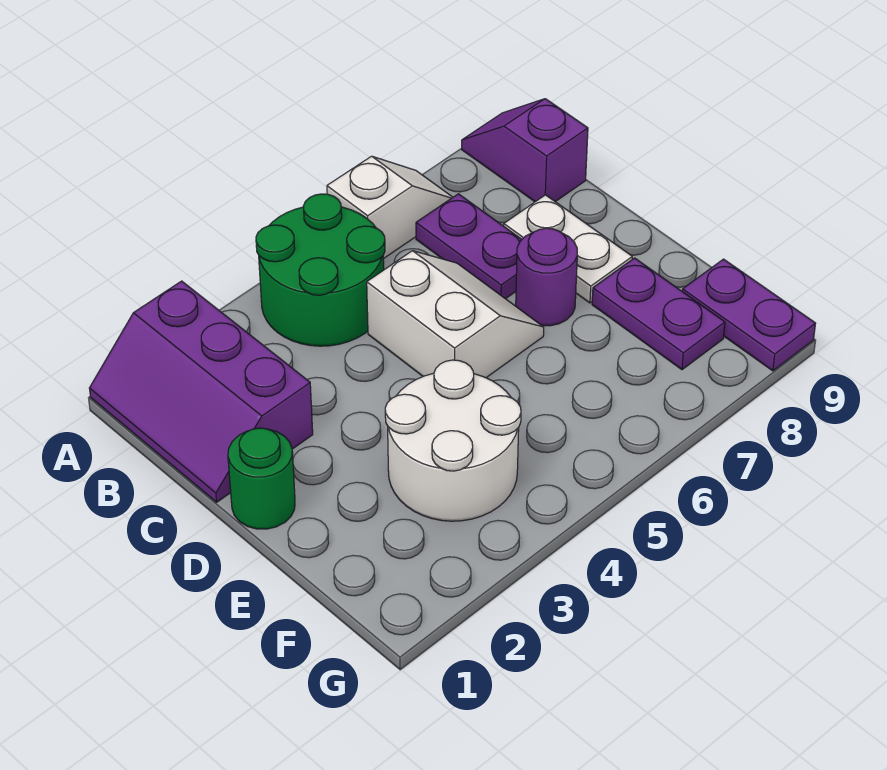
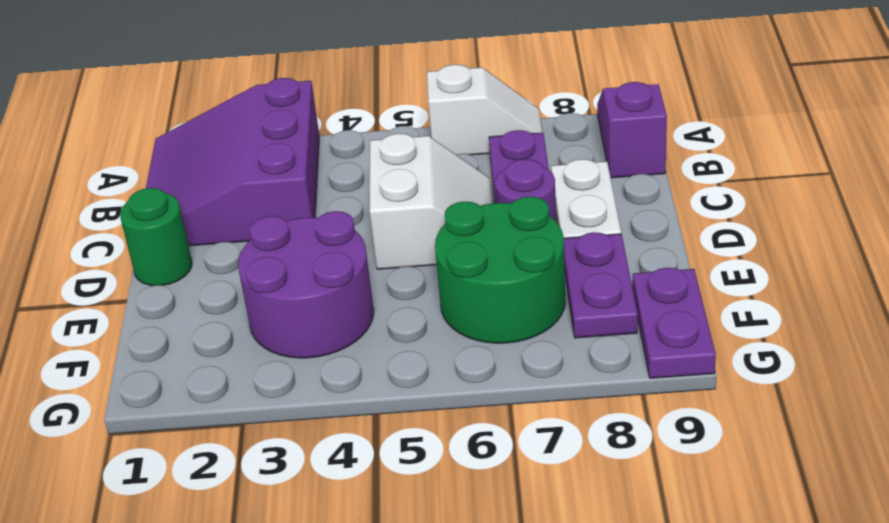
purple slope A1:C2 level 1 top 2 -> purple slope A1:C3 level 1 top 3
green round brick A4:B5 level 1 -> green round brick E6:F7 level 1
white round brick E3:F4 level 1 -> purple round brick E3:F4 level 1

